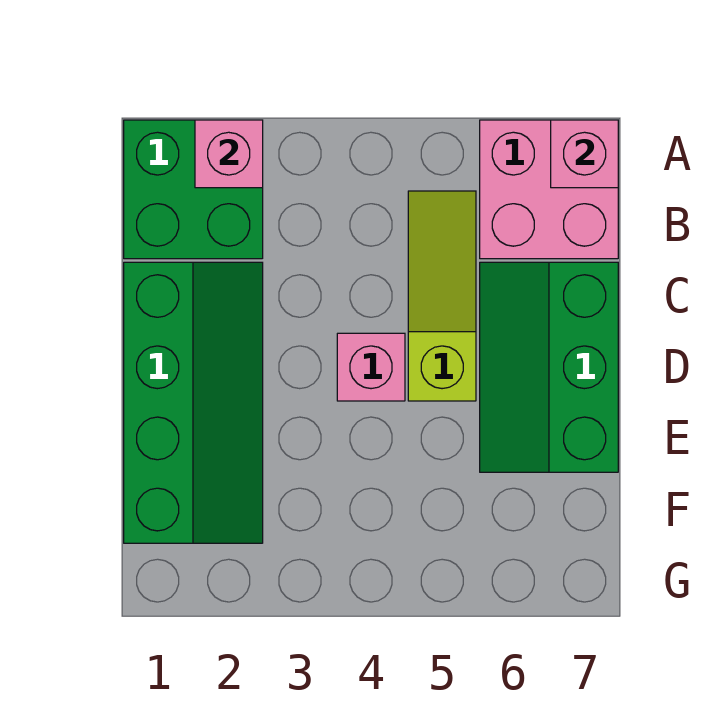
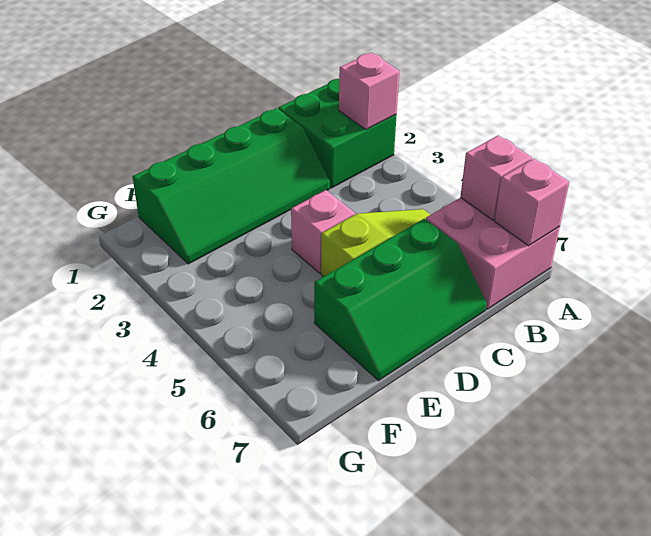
none -> pink brick A6 level 2
green slope C6:E7 level 1 top 7 -> green slope C6:E7 level 1 top 6

